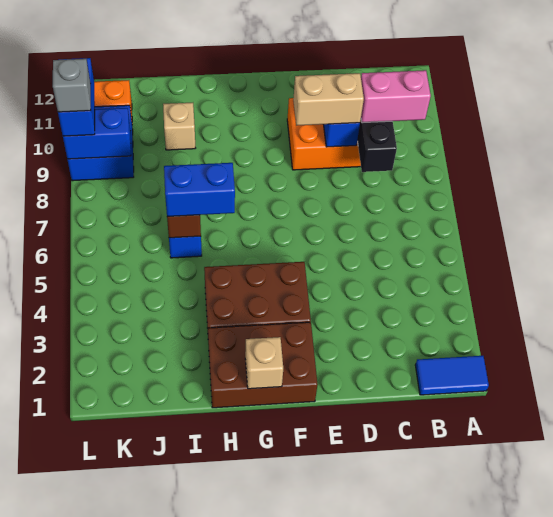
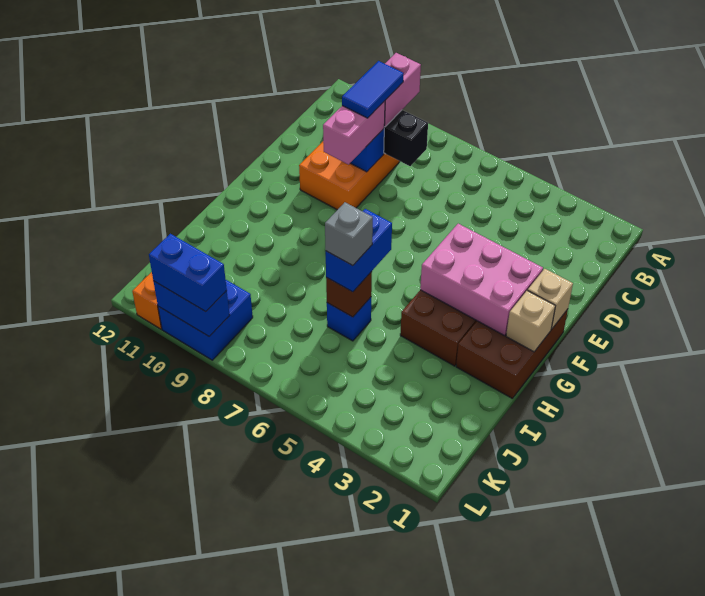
blue tile A1:B1 level 1 -> blue tile C9:D9 level 4
tan brick D9:E9 level 3 -> pink brick D9:E9 level 3
none -> pink brick F2:G4 level 2
tan brick I10 level 1 -> tan brick F1 level 2
blue brick K9:L9 level 2 -> blue brick L9:L10 level 2
grey brick L9 level 4 -> grey brick I6 level 4

